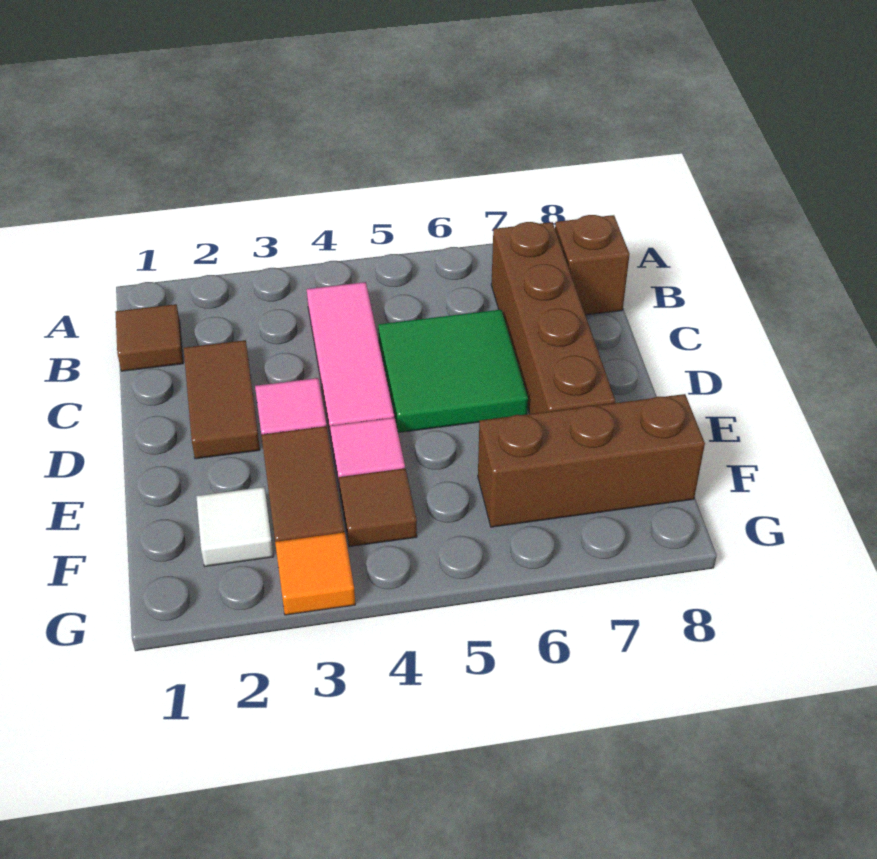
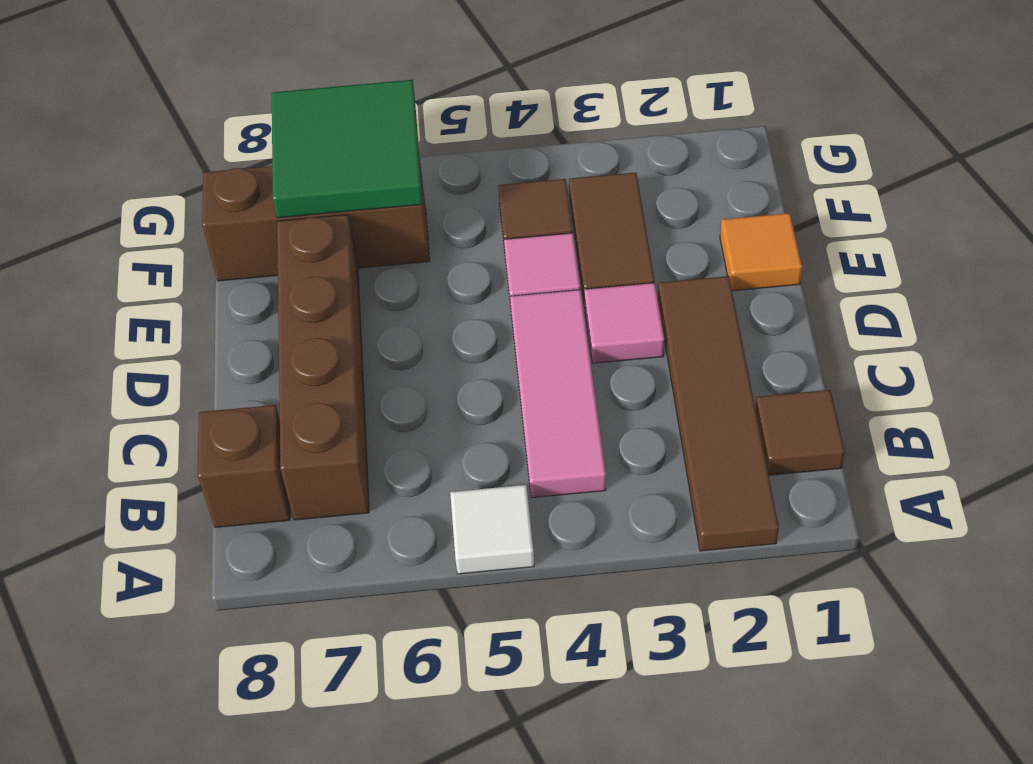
brown tile C2:D2 level 1 -> brown tile A2:D2 level 1
green tile C5:D6 level 1 -> green tile F6:G7 level 2
white tile F2 level 1 -> white tile A5 level 1
orange tile G3 level 1 -> orange tile E1 level 1

